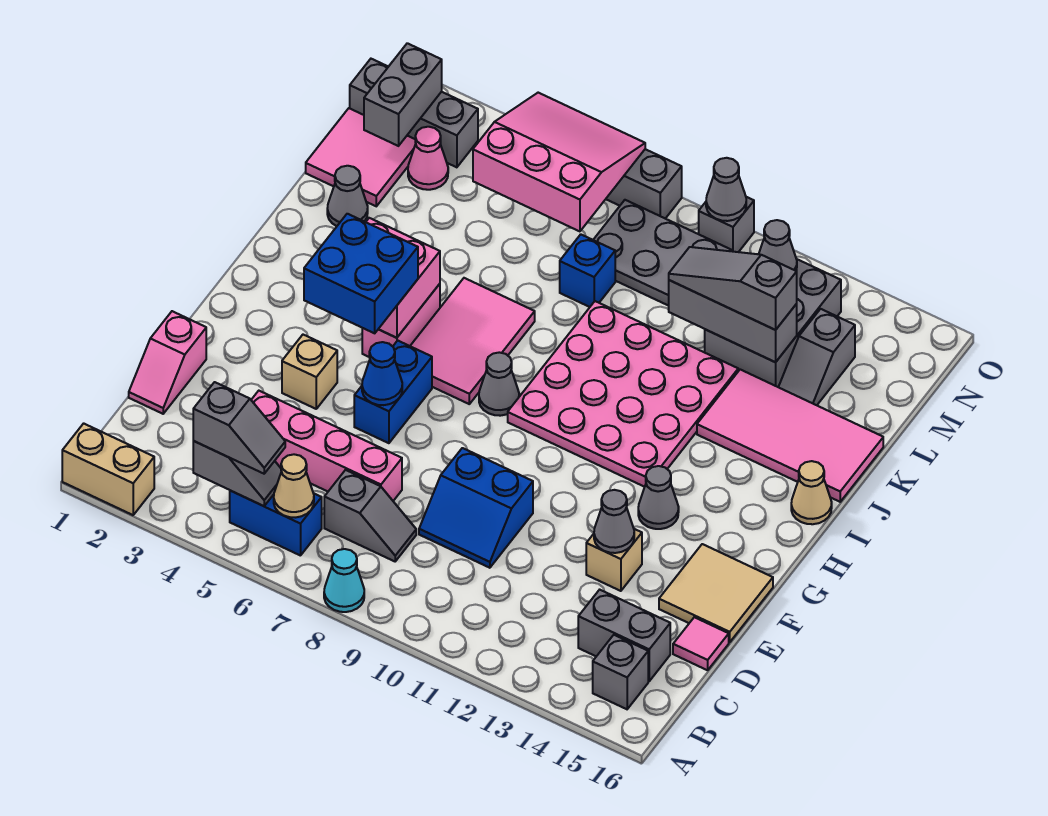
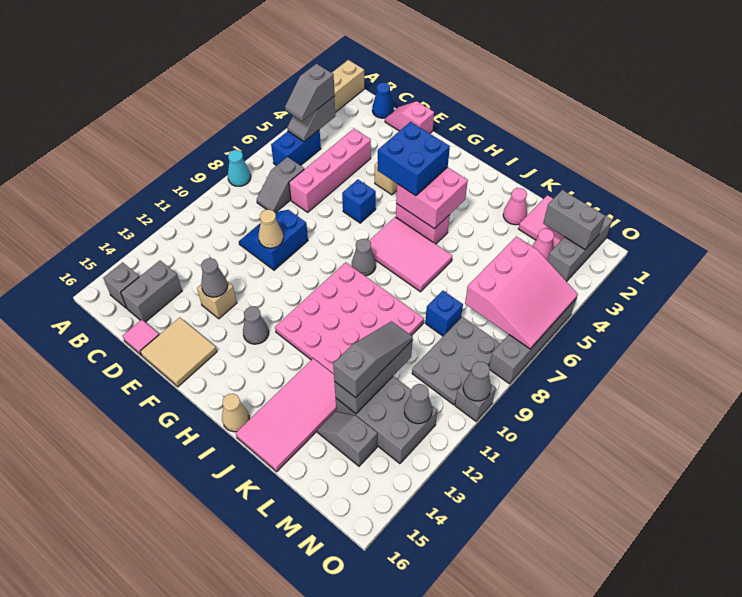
tan cone B6 level 2 -> tan cone E10 level 2
blue brick F6:G6 level 1 -> blue brick F6 level 1
blue cone F6 level 2 -> blue cone C1 level 1
grey cone K2 level 1 -> pink cone K2 level 1

